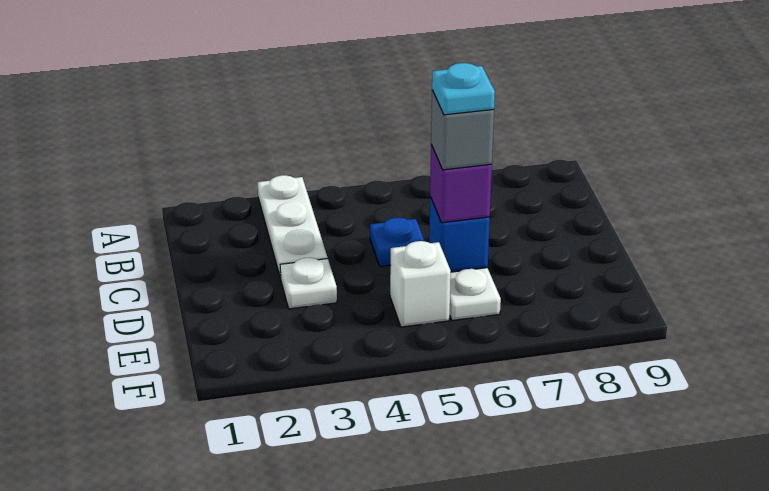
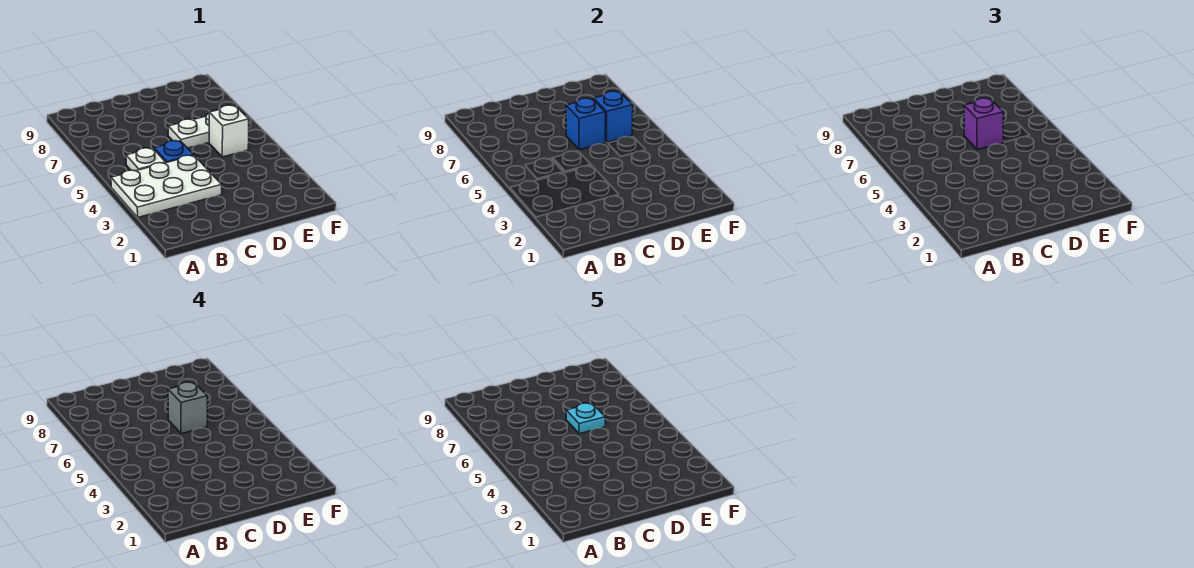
white plate A3:C3 level 1 -> white plate A3:C4 level 1
white plate D3 level 1 -> white plate B5 level 1
none -> blue brick E6 level 2

